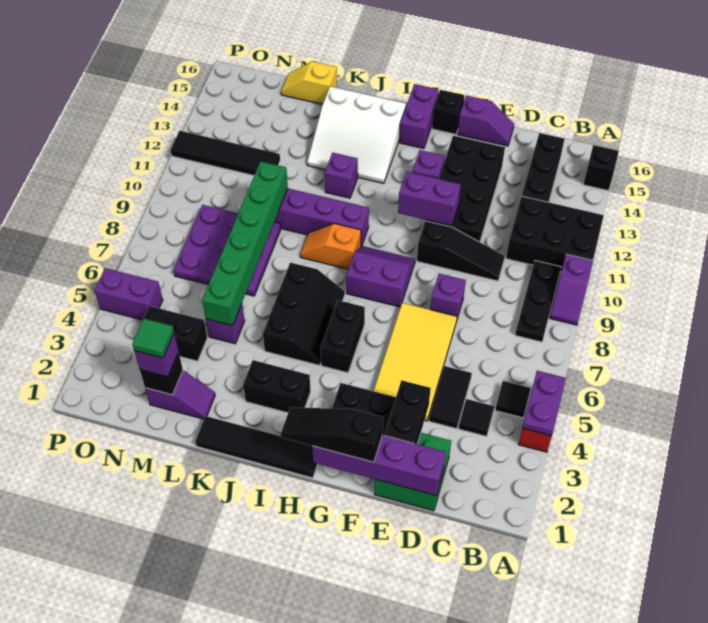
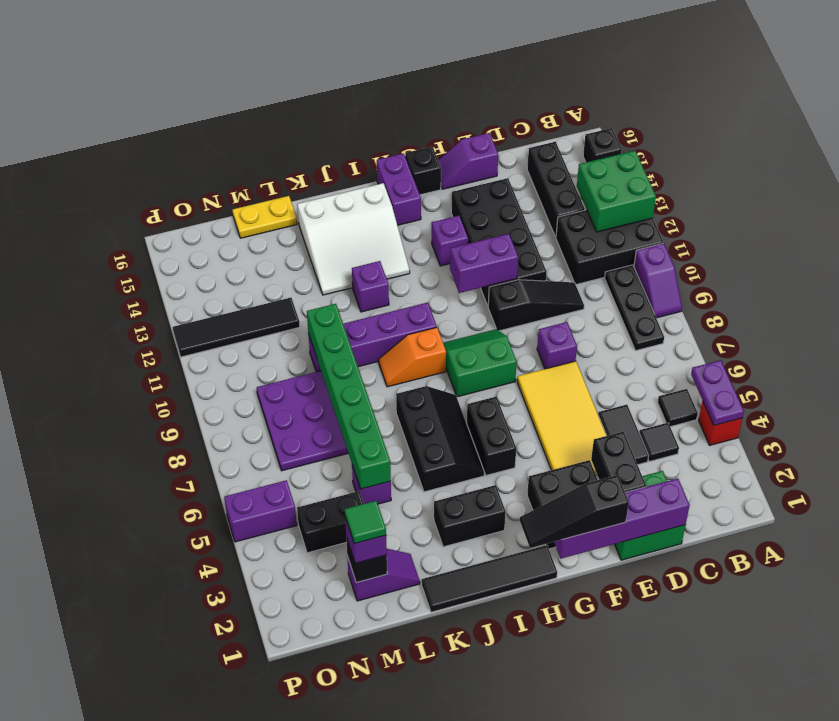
none -> green brick A12:B13 level 2
purple slope E16:F16 level 1 top F -> purple slope E16:F16 level 1 top E
purple slope G8:H9 level 1 top 8 -> green slope G8:H9 level 1 top 8
yellow slope L16:M16 level 1 top L -> yellow plate L16:M16 level 1

